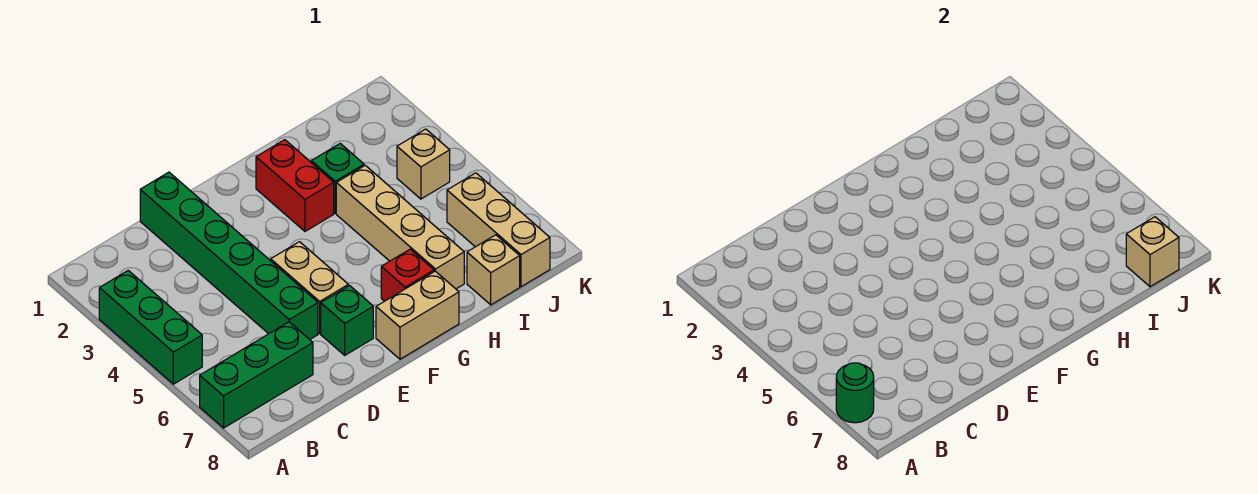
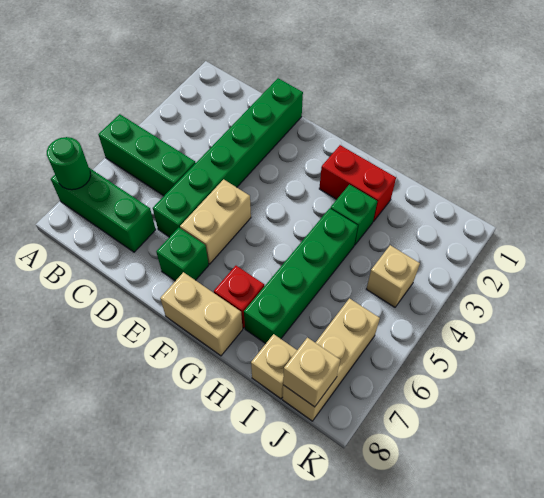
green brick A3:A5 level 1 -> green brick A5:C5 level 1
red brick G2:G3 level 1 -> red brick G2:H2 level 1
tan brick H4:H7 level 1 -> green brick H4:H7 level 1

